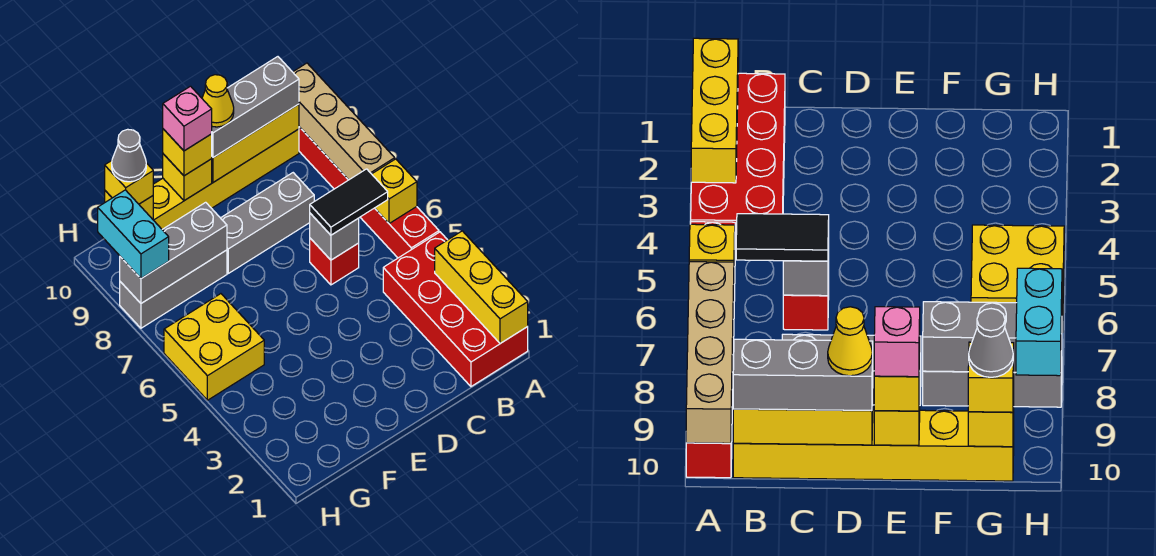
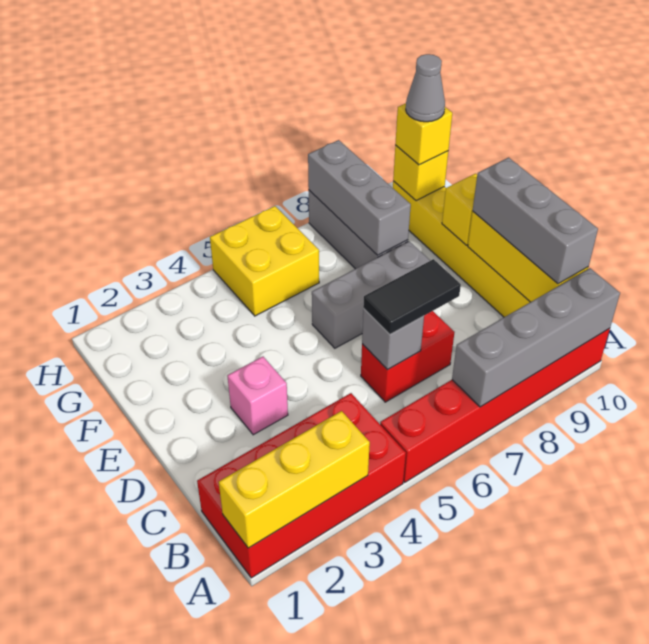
yellow brick A6 level 2 -> none
tan brick A7:A10 level 2 -> grey brick A7:A10 level 2
black tile B6:C6 level 3 -> black tile C6:C7 level 3
red brick C6 level 1 -> red brick C6:C7 level 1
grey brick C8:E8 level 1 -> grey brick E6:E8 level 1
yellow cone D10 level 4 -> none
yellow brick E10 level 3 -> none
pink brick E10 level 4 -> pink brick D3 level 1
cyan brick H8:H9 level 3 -> none

